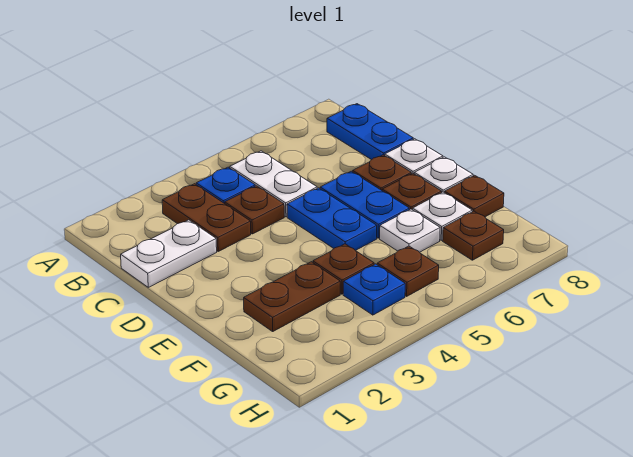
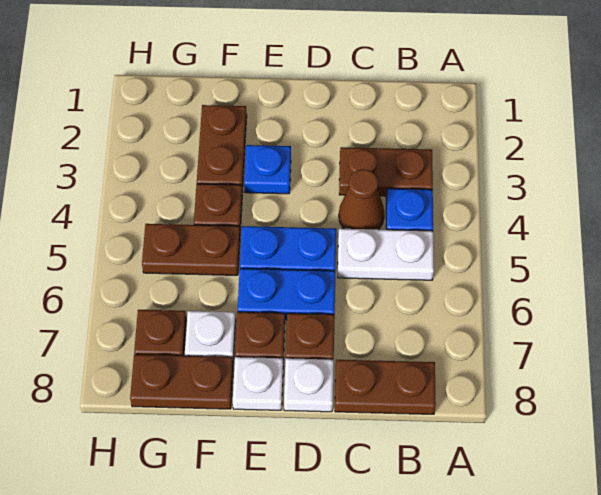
blue plate B8:C8 level 1 -> brown plate B8:C8 level 1
white plate C1:C2 level 1 -> none
brown plate C4 level 1 -> brown cone C4 level 1
white plate F6 level 1 -> none
brown plate F8 level 1 -> brown plate F8:G8 level 1
blue plate G4 level 1 -> blue plate E3 level 1
brown plate G5 level 1 -> brown plate F5:G5 level 1

